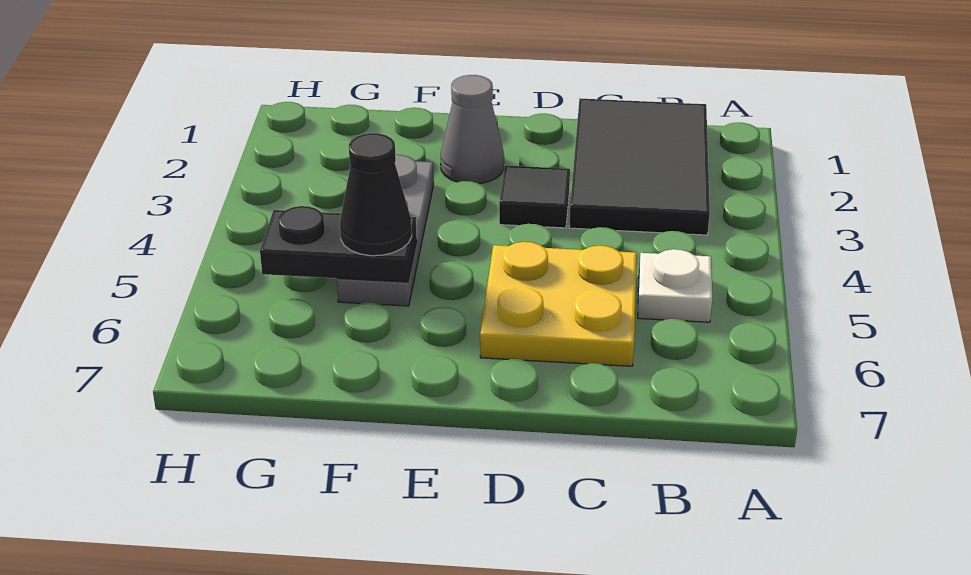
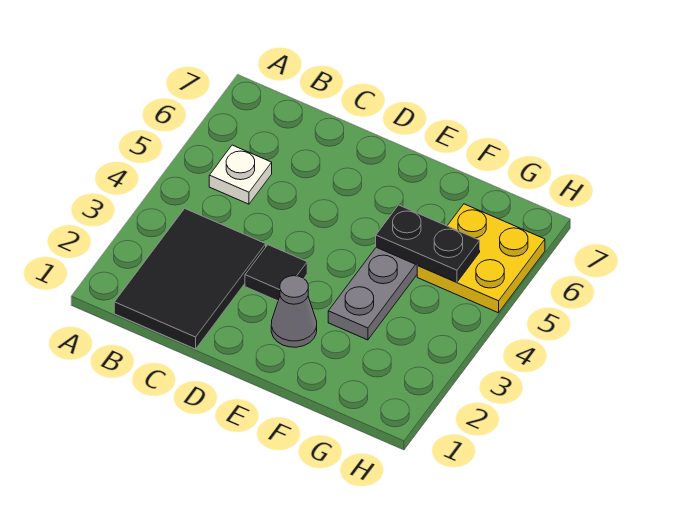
yellow plate C5:D6 level 1 -> yellow plate G5:H6 level 1
black cone F5 level 3 -> none

